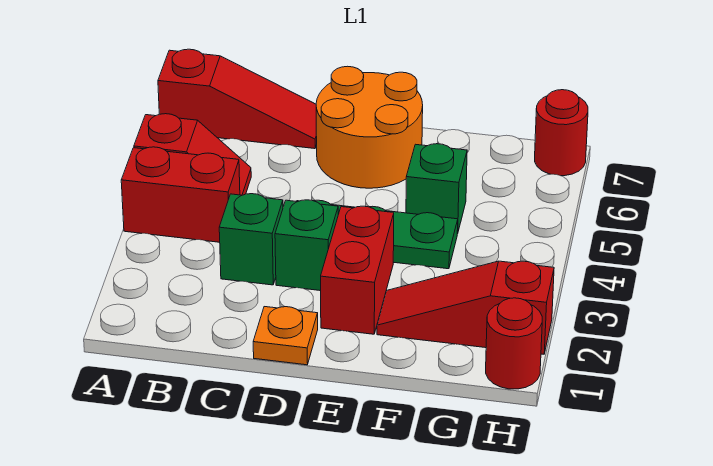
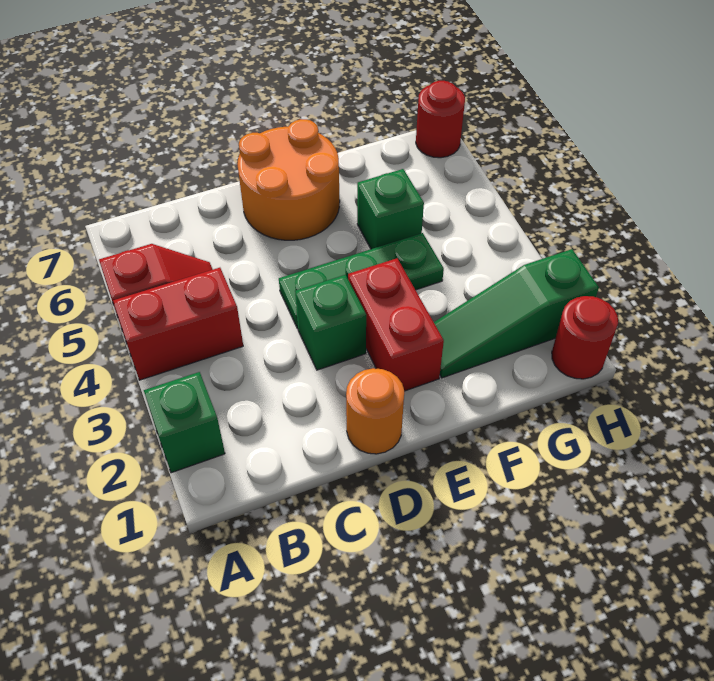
red slope A7:C7 level 1 top A -> none
green brick C3 level 1 -> green brick A2 level 1
orange plate D1 level 1 -> orange round brick D1 level 1
red slope F2:H2 level 1 top H -> green slope F2:H2 level 1 top H

